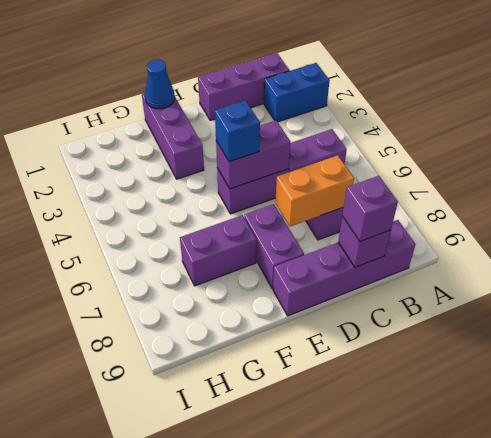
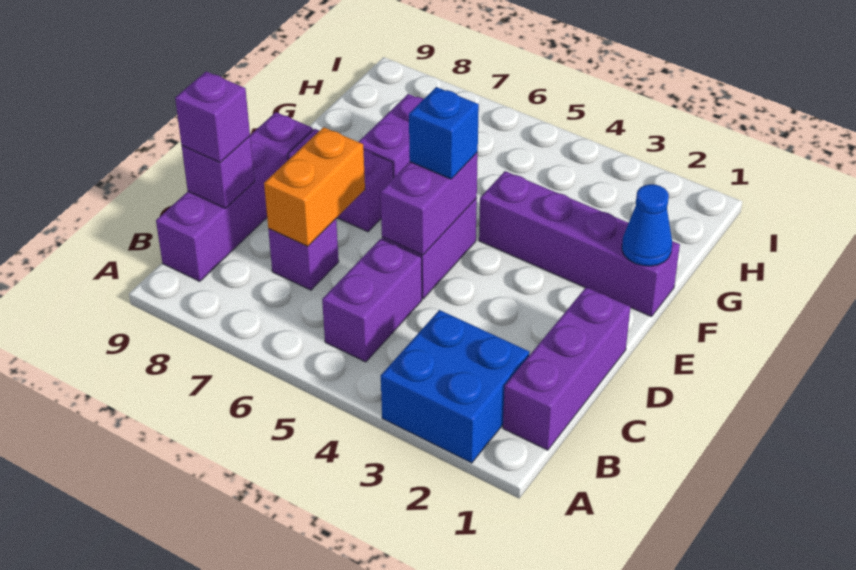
blue brick A2:B2 level 1 -> blue brick A2:B3 level 1
purple brick F1:F3 level 1 -> purple brick F1:F4 level 1

